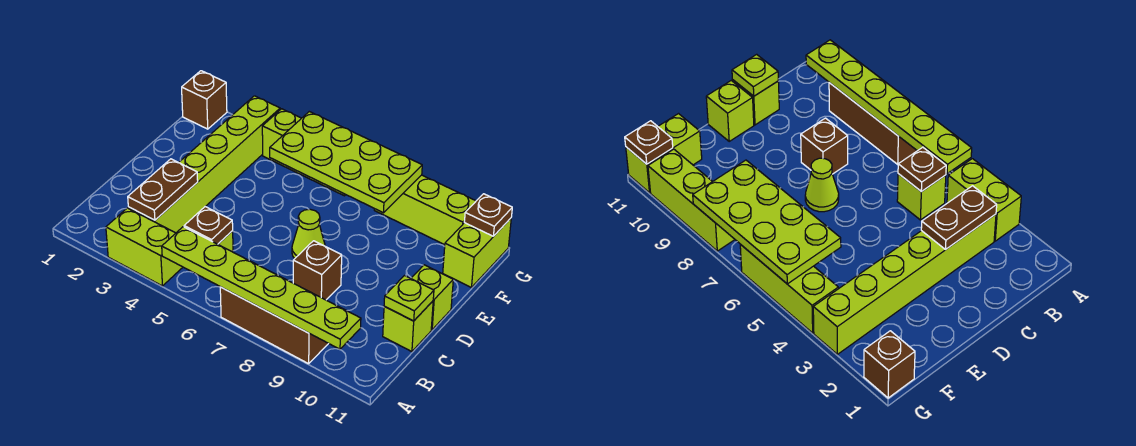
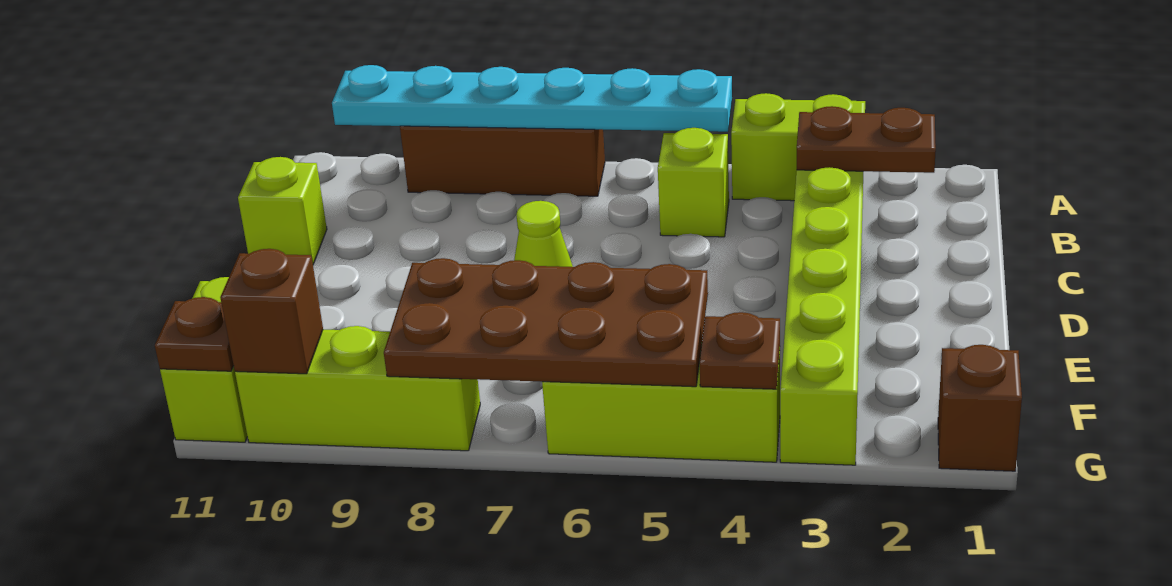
lime plate A5:A10 level 2 -> cyan plate A5:A10 level 2
brown plate B3:C3 level 2 -> brown plate B2:B3 level 2
brown plate B5 level 2 -> brown plate G4 level 2
brown brick C8 level 1 -> brown brick G10 level 2
lime plate C11 level 2 -> none
lime brick D11 level 1 -> none
lime plate F5:G8 level 2 -> brown plate F5:G8 level 2

